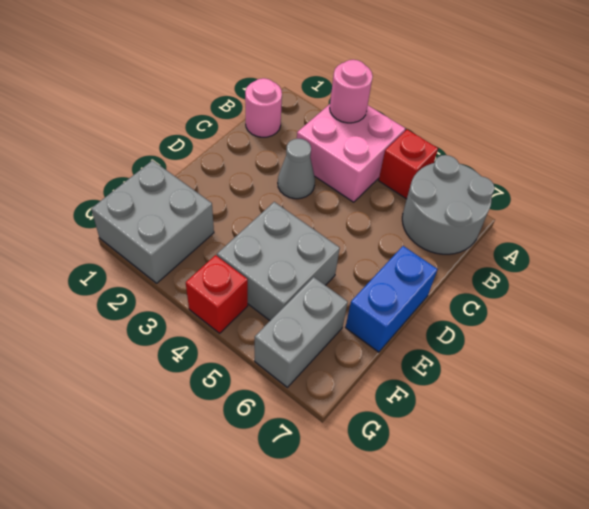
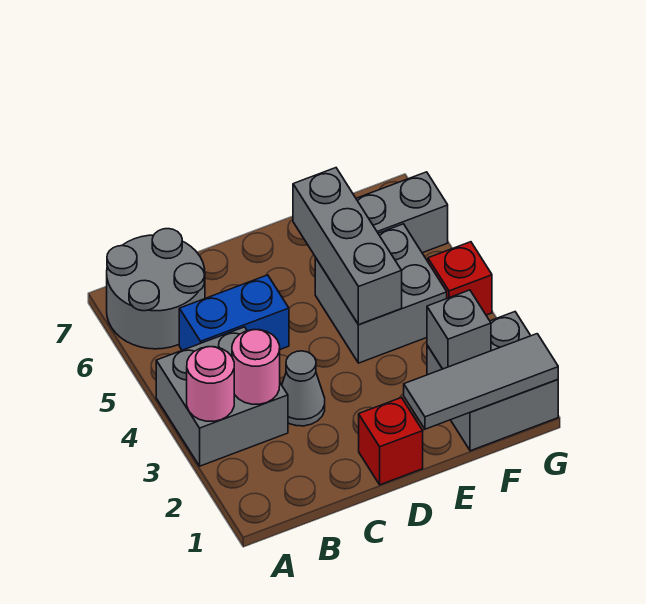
pink brick A3:B4 level 1 -> grey brick A3:B4 level 1
red brick A5 level 1 -> red brick D1 level 1
pink round brick B1 level 1 -> pink round brick B3 level 2
blue brick D7:E7 level 1 -> blue brick B5:C5 level 1
none -> grey tile E1:G1 level 2
none -> grey brick E4:E6 level 2
none -> grey brick F2 level 2

